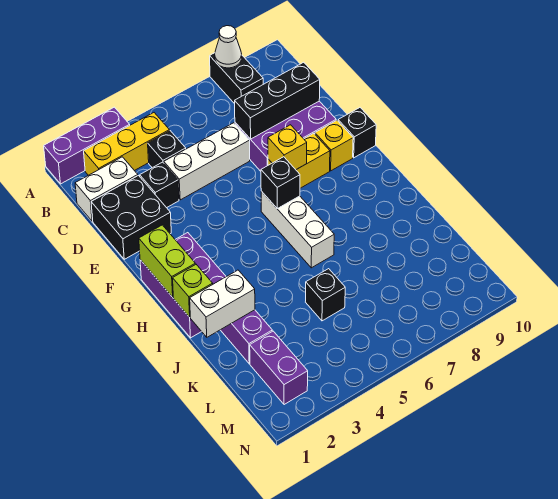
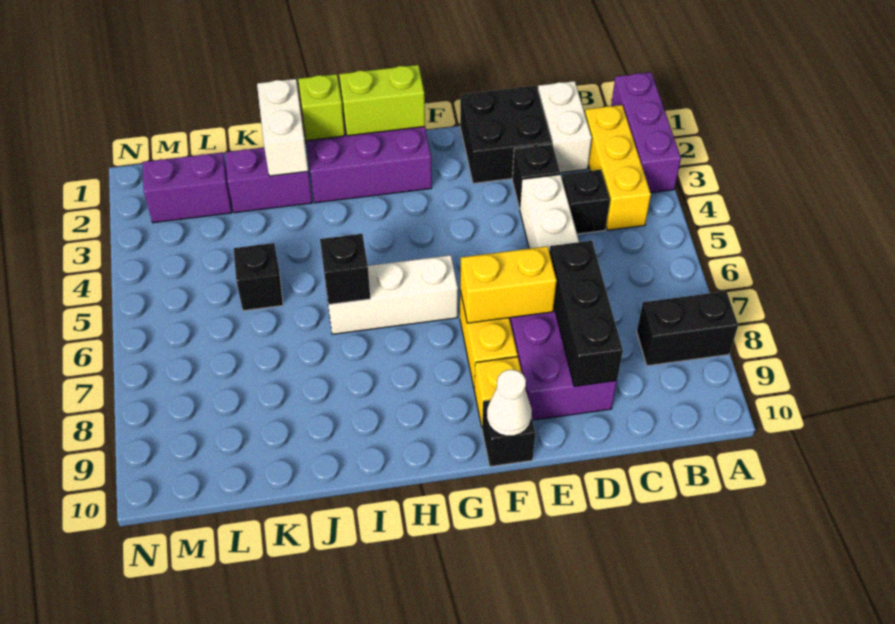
white cone A8 level 2 -> white cone F10 level 2
yellow brick F7 level 2 -> yellow brick E7:F7 level 2
black brick G6 level 2 -> black brick I6 level 2

